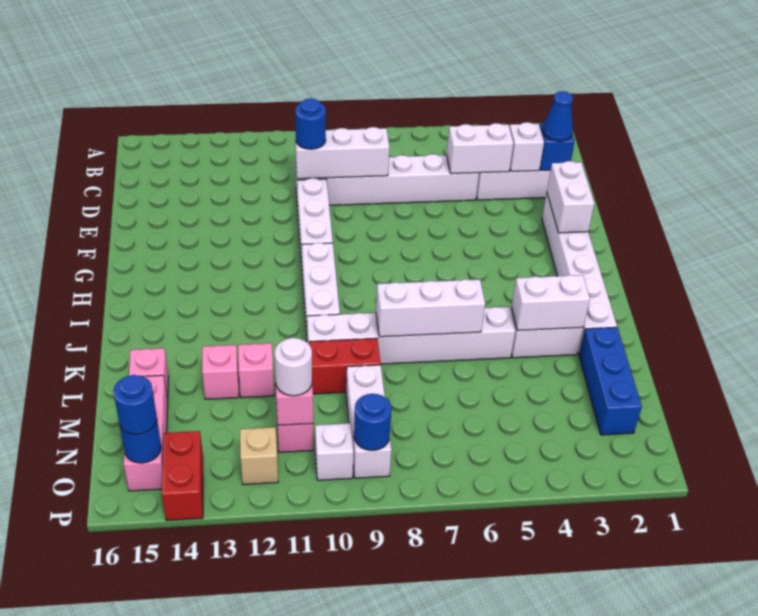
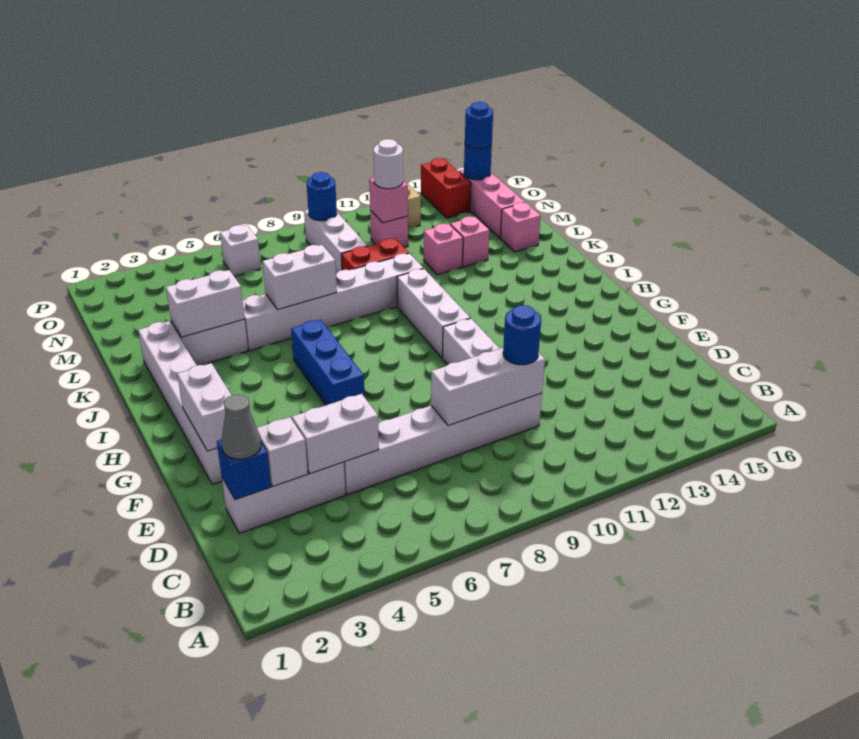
blue cone D2 level 3 -> grey cone D2 level 3
white brick K6:K8 level 2 -> white brick K6:K7 level 2
blue brick L2:N2 level 1 -> blue brick G6:I6 level 1
white brick O10 level 1 -> white brick O6 level 1

